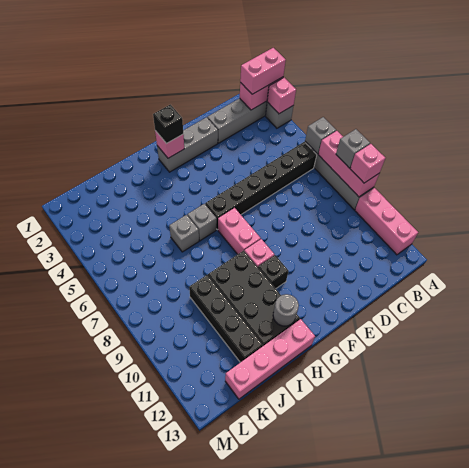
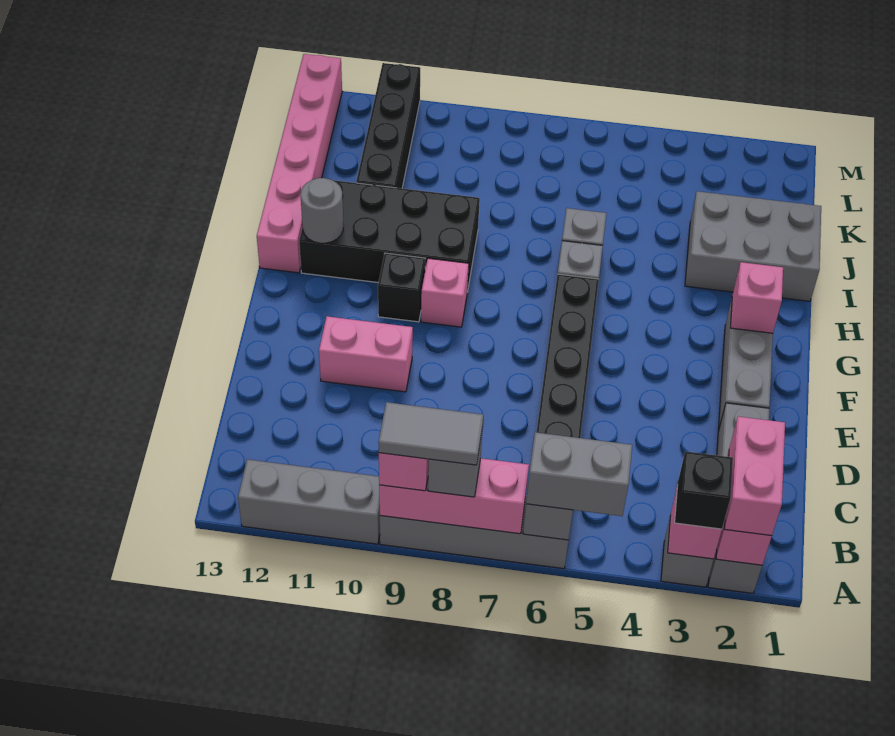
none -> grey brick A5:A6 level 3
none -> grey tile A8:A9 level 4
pink brick A10:A12 level 1 -> grey brick A10:A12 level 1
black brick G2 level 3 -> black brick A3 level 3
pink brick G7:G8 level 1 -> pink brick E10:E11 level 1
pink brick H13:K13 level 1 -> pink brick H13:M13 level 1
none -> grey brick I1:J3 level 1
black brick J9:J12 level 1 -> black brick J11:M11 level 1

